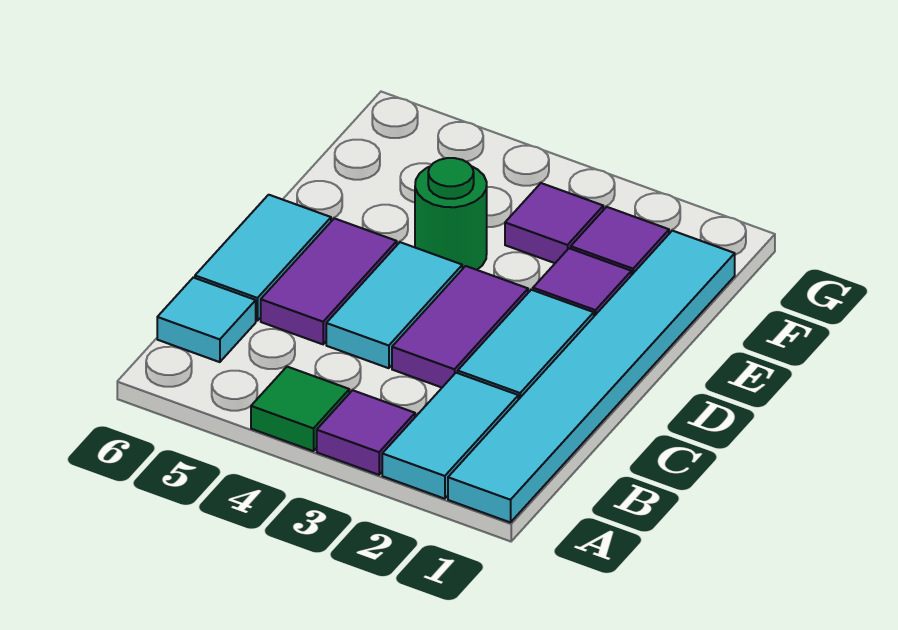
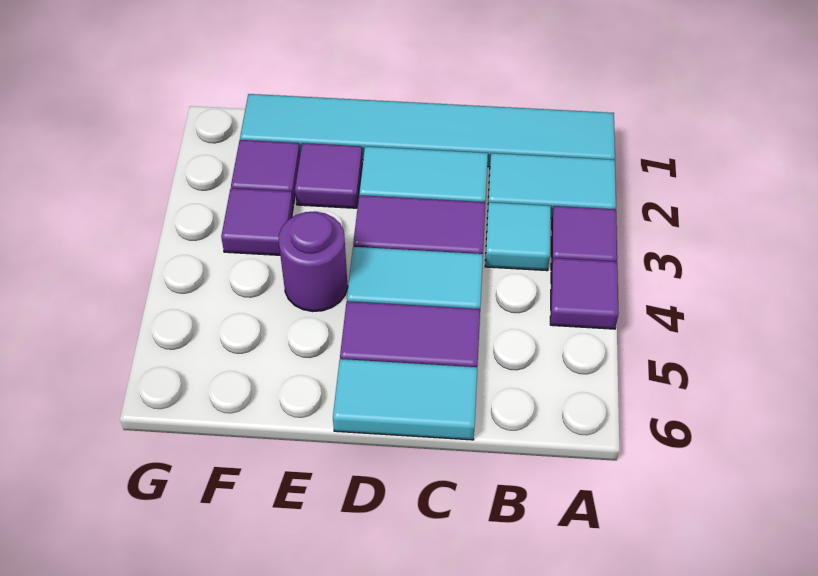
green tile A4 level 1 -> purple tile A4 level 1
cyan tile B6 level 1 -> cyan tile B3 level 1
green round brick E4 level 1 -> purple round brick E4 level 1

